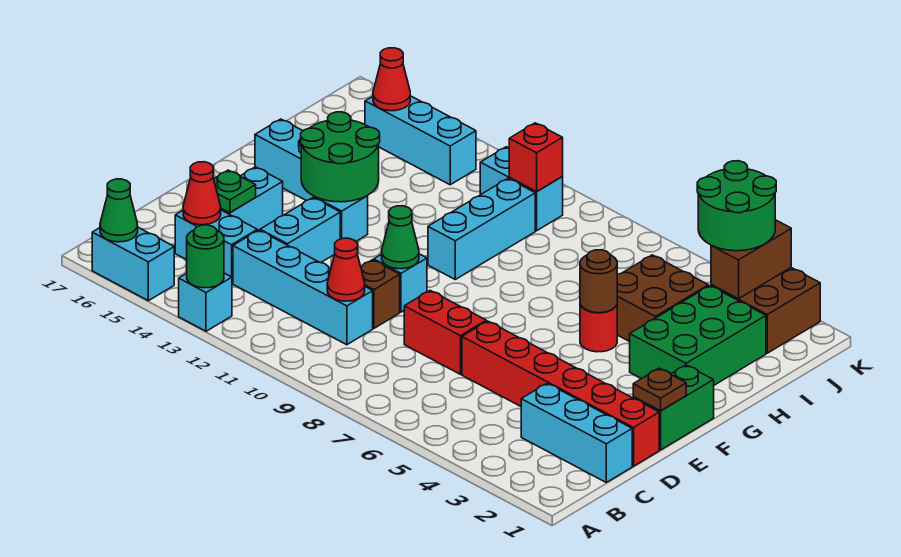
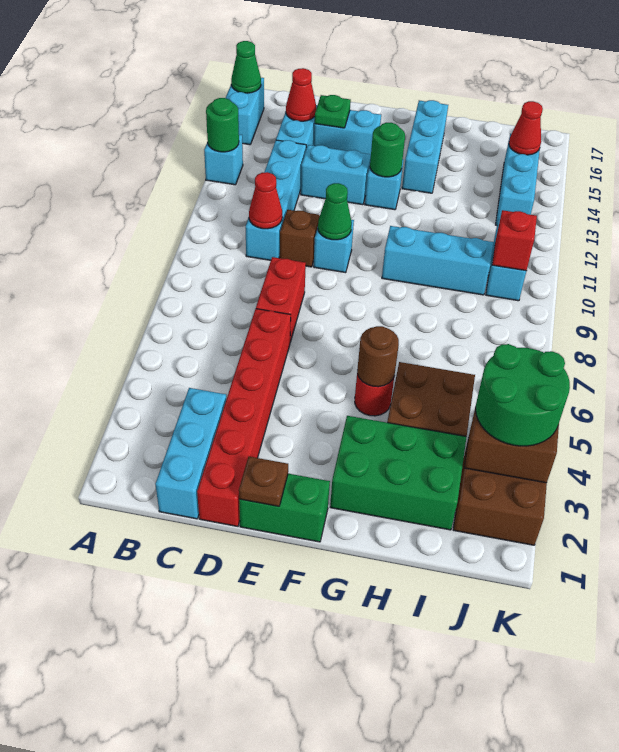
green round brick F13:G14 level 2 -> green round brick F13 level 2

